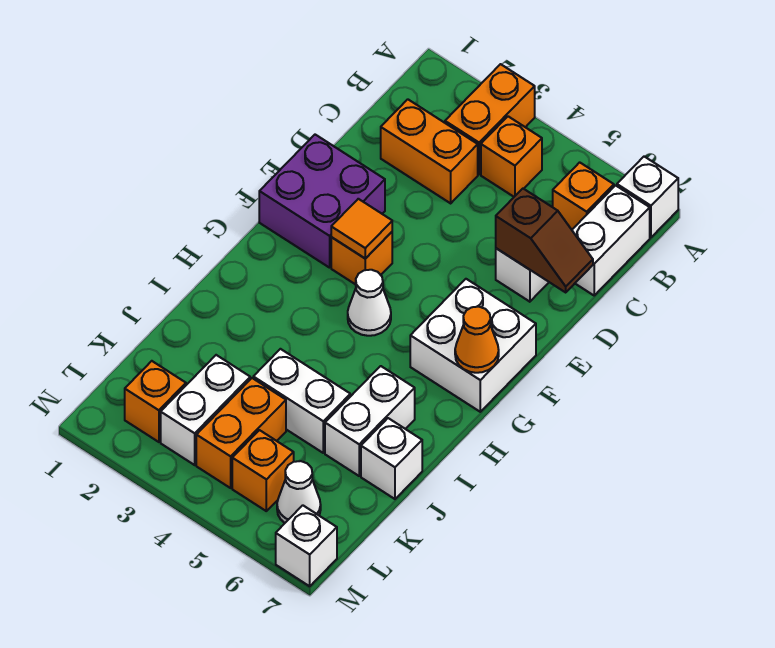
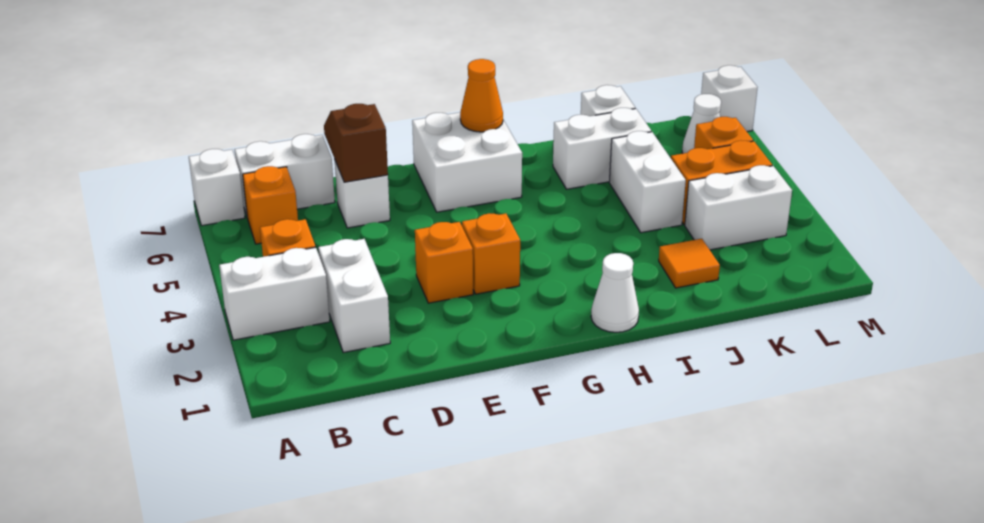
orange brick A3:B3 level 1 -> white brick A3:B3 level 1
orange brick C2:C3 level 1 -> white brick C2:C3 level 1
purple brick E1:F2 level 1 -> none
orange tile F3 level 2 -> orange tile J2 level 1
white cone G4 level 1 -> white cone H1 level 1
orange brick L2 level 1 -> orange brick E3 level 1

